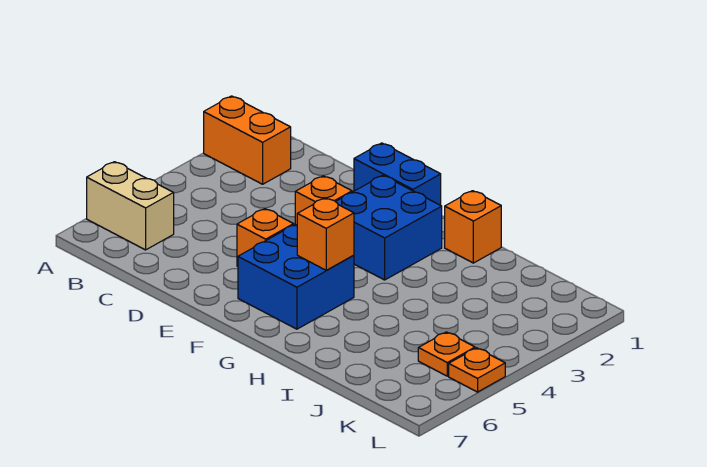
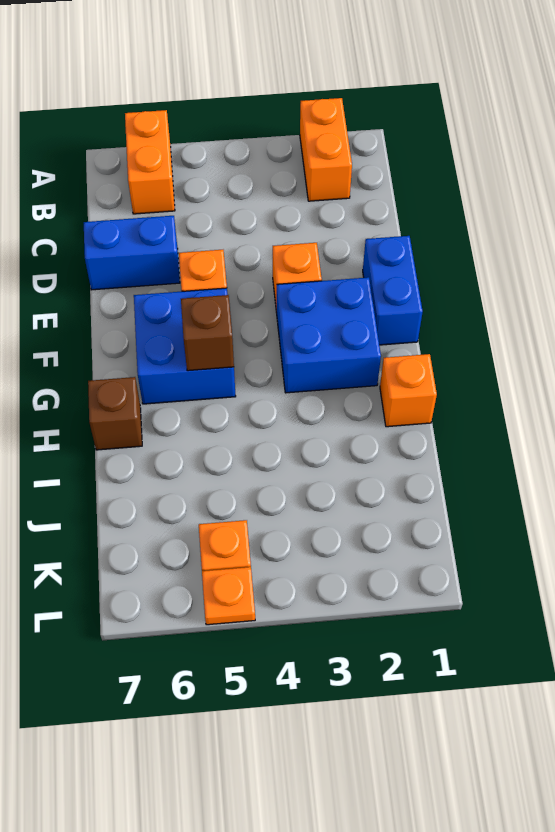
tan brick A6:B6 level 1 -> orange brick A6:B6 level 1
none -> blue brick D6:D7 level 1
orange brick G5 level 2 -> brown brick G5 level 2
none -> brown brick H7 level 1

